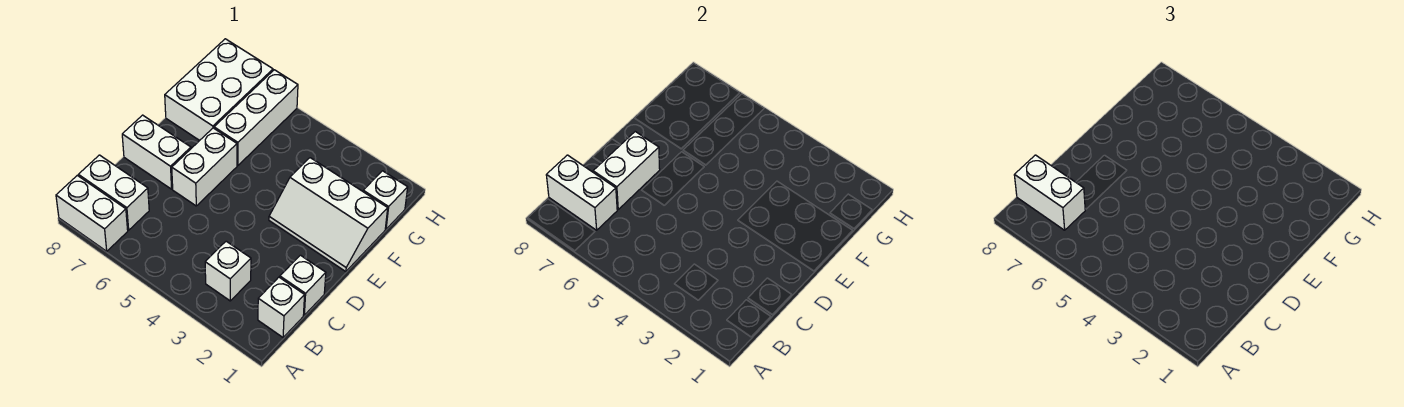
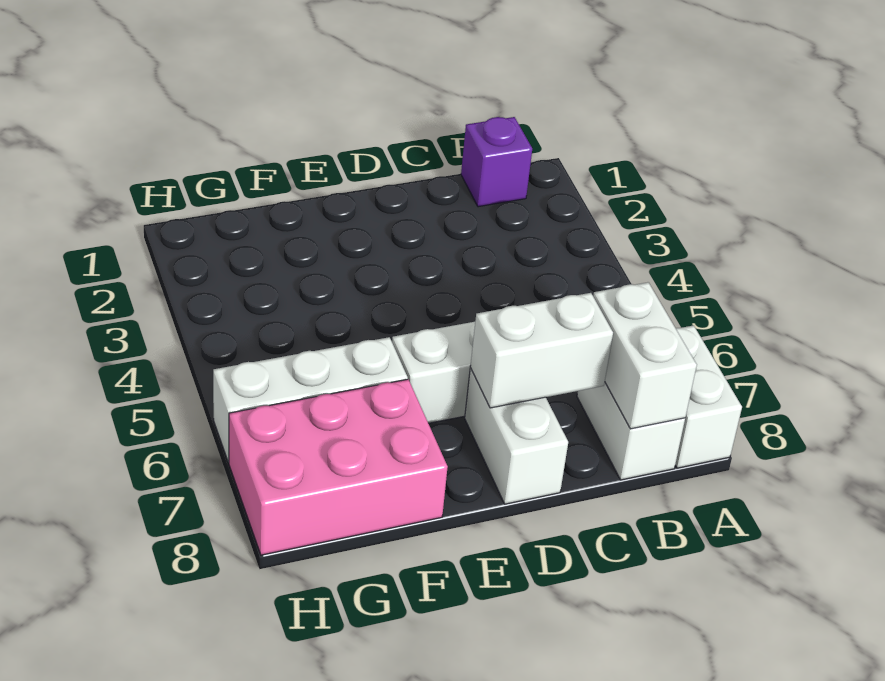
white brick B1 level 1 -> purple brick B1 level 1
white brick B3 level 1 -> none
white brick B7:B8 level 3 -> none
white brick C1 level 1 -> none
white slope E1:F3 level 1 top F -> none
white brick F7:H8 level 1 -> pink brick F7:H8 level 1
white brick G1 level 1 -> none

